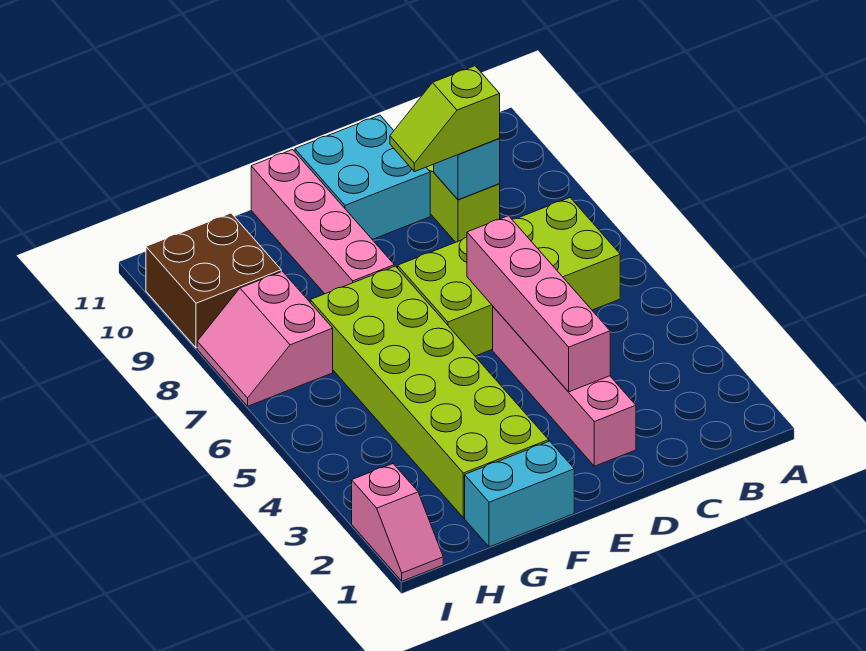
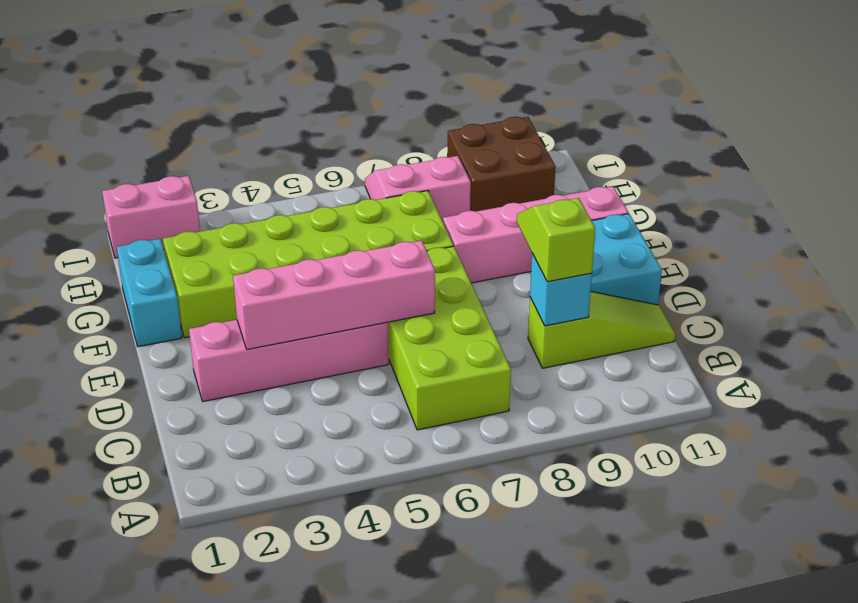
pink slope I1:I2 level 1 top 2 -> pink brick I1:I2 level 1

